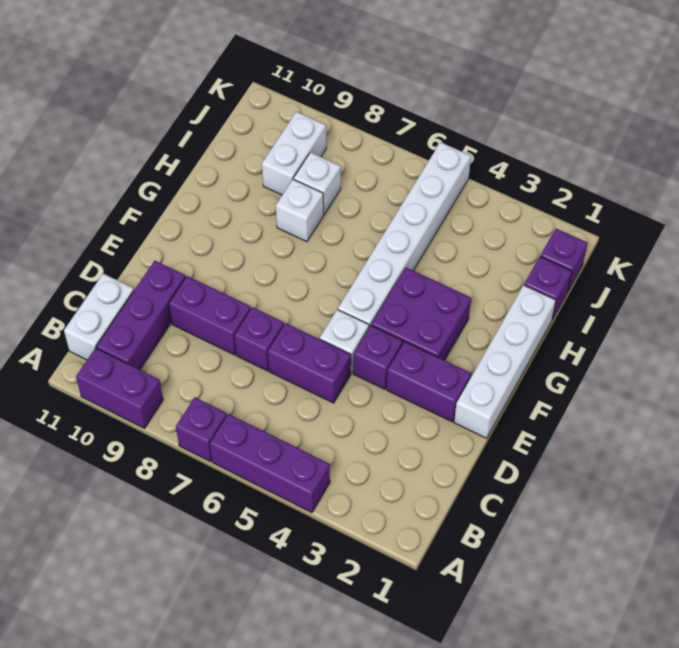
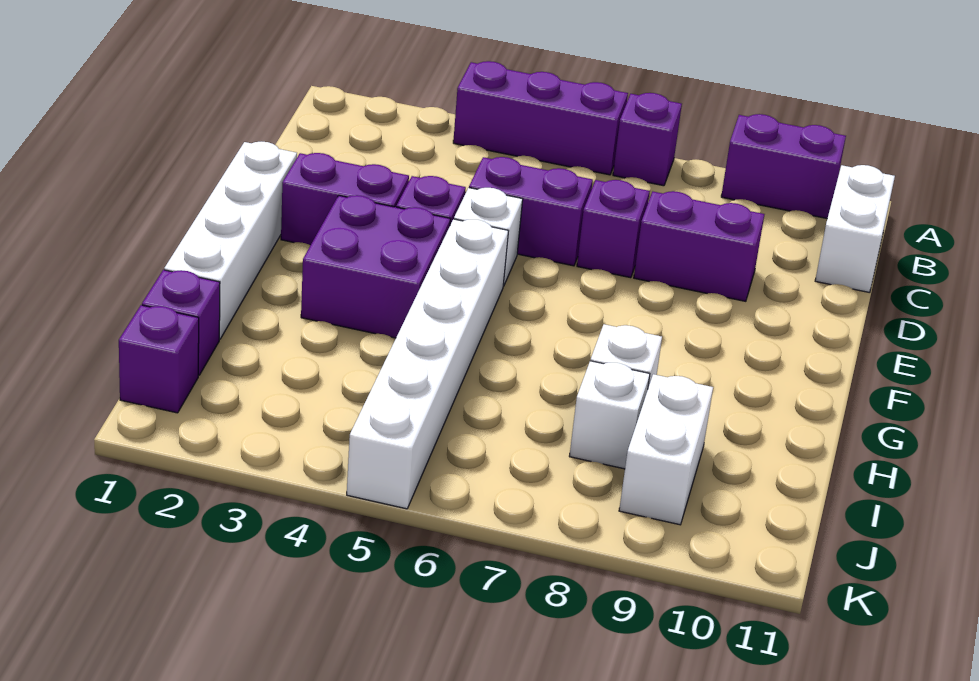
purple brick B10:D10 level 1 -> none

